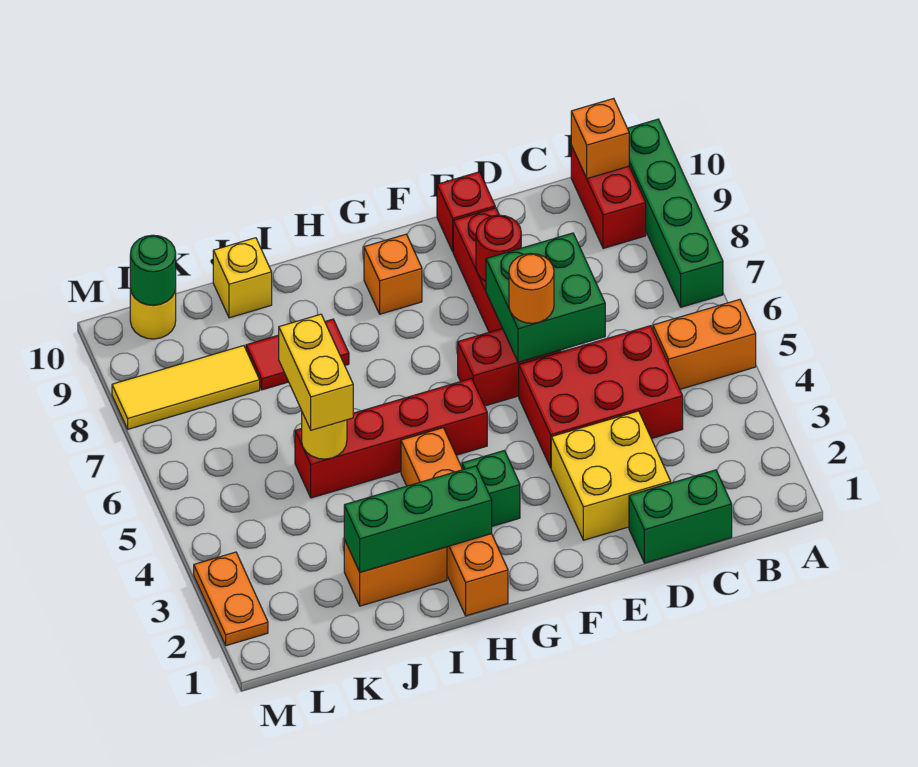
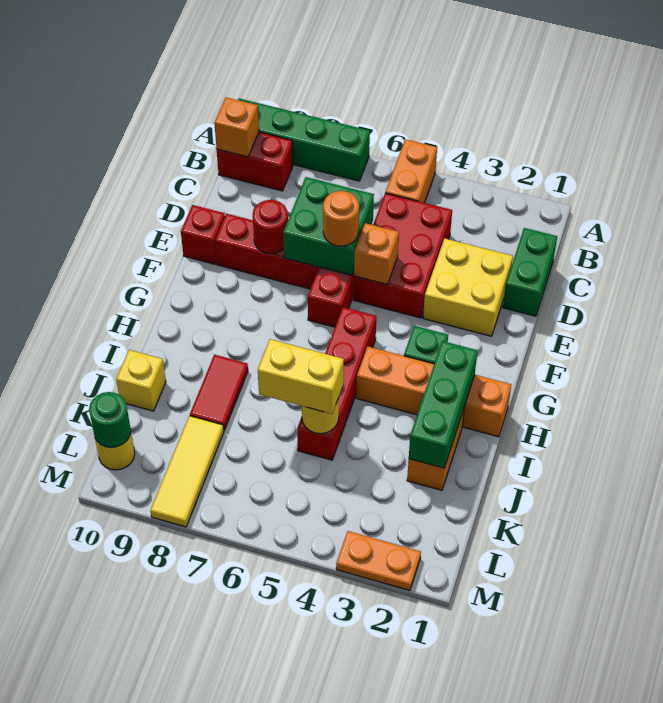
orange brick G9 level 1 -> orange brick E5 level 2

